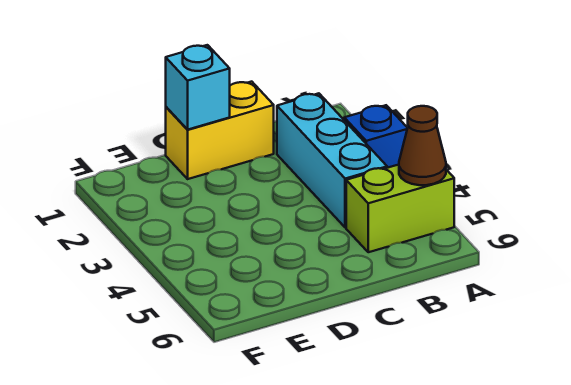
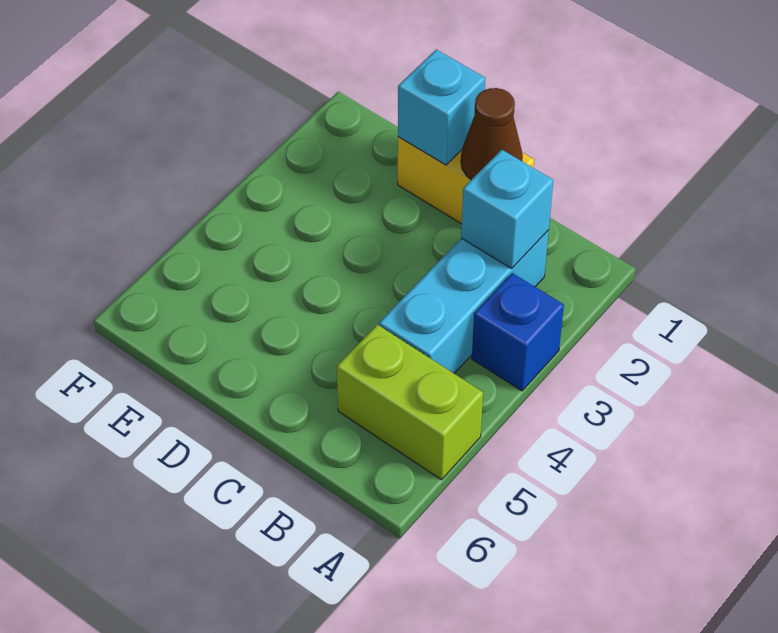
brown cone A5 level 2 -> brown cone C1 level 2
none -> cyan brick B2 level 2

